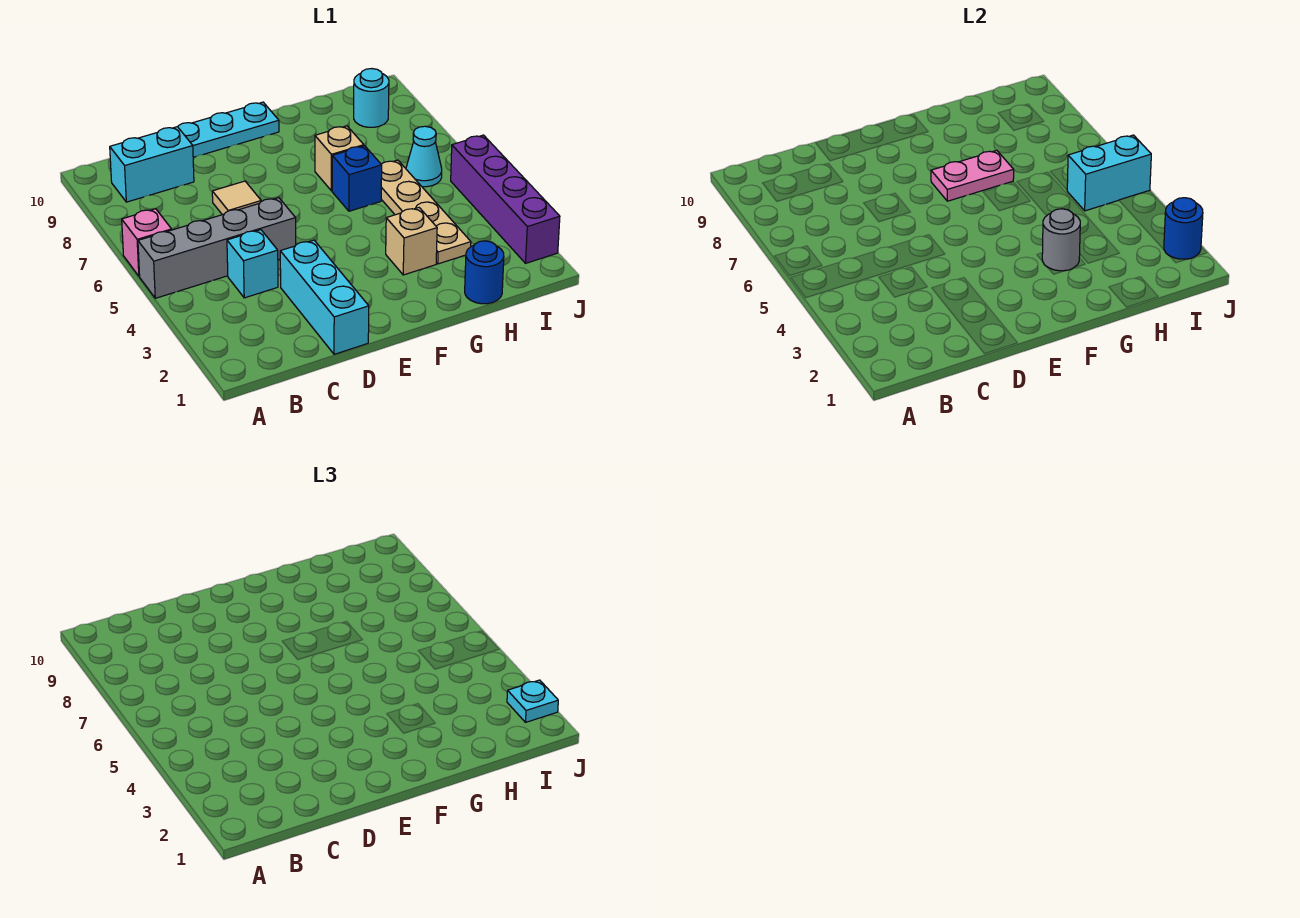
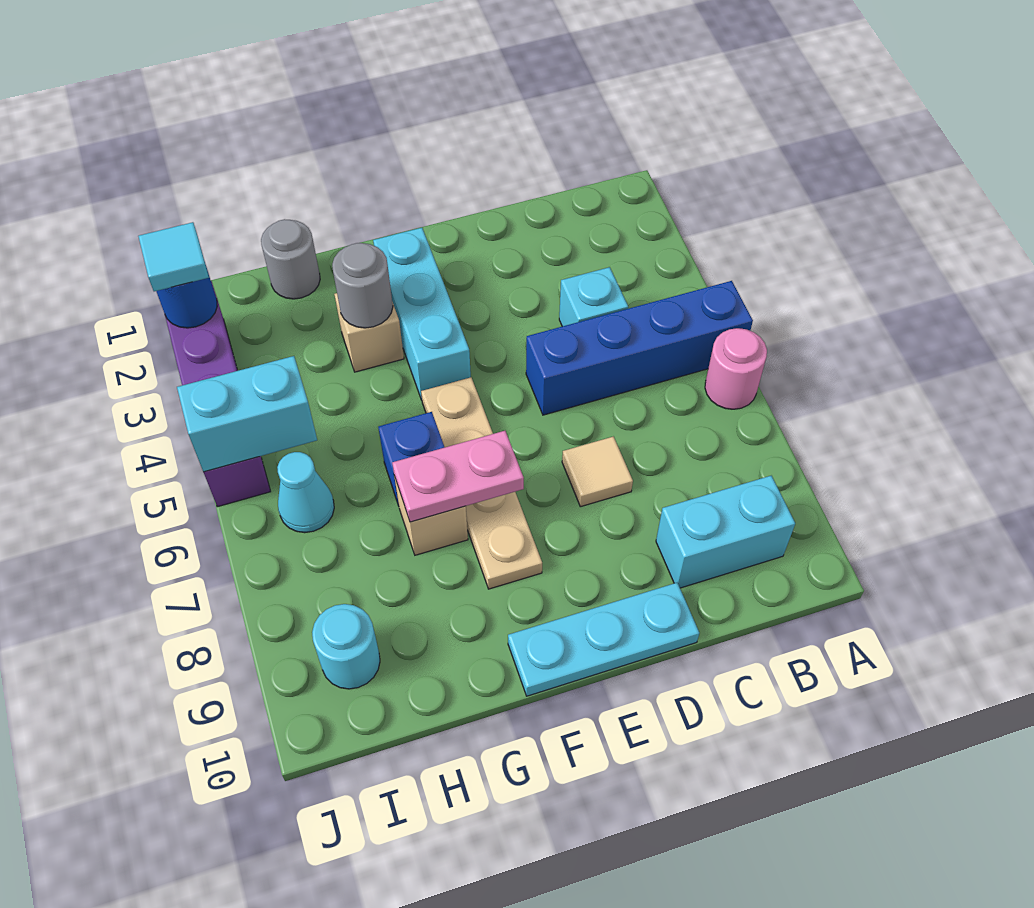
grey brick A5:D5 level 1 -> blue brick A5:D5 level 1
pink brick A6 level 1 -> pink round brick A6 level 1
cyan brick D1:D3 level 1 -> cyan brick F2:F4 level 1
blue round brick H1 level 1 -> grey round brick H1 level 1
tan plate H3:H6 level 1 -> tan plate F5:F8 level 1
cyan plate J2 level 3 -> cyan tile J2 level 3

